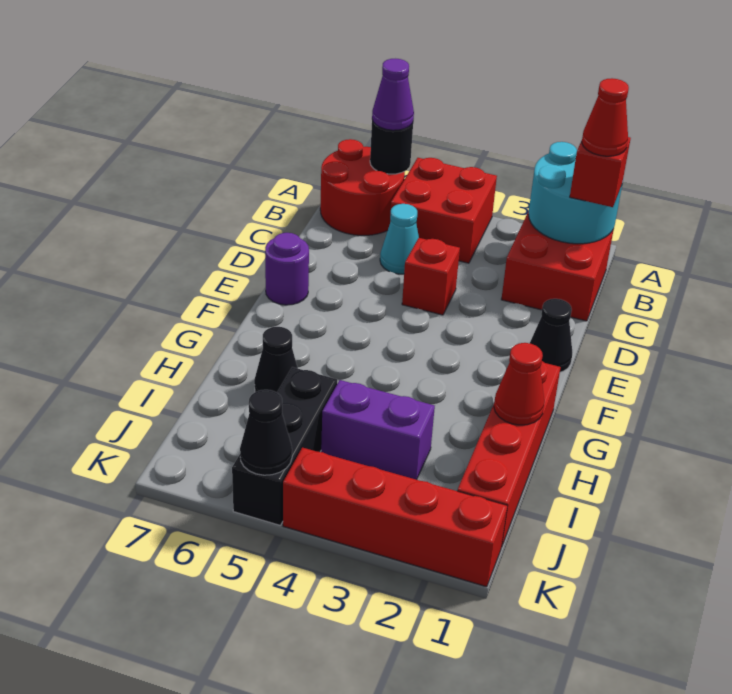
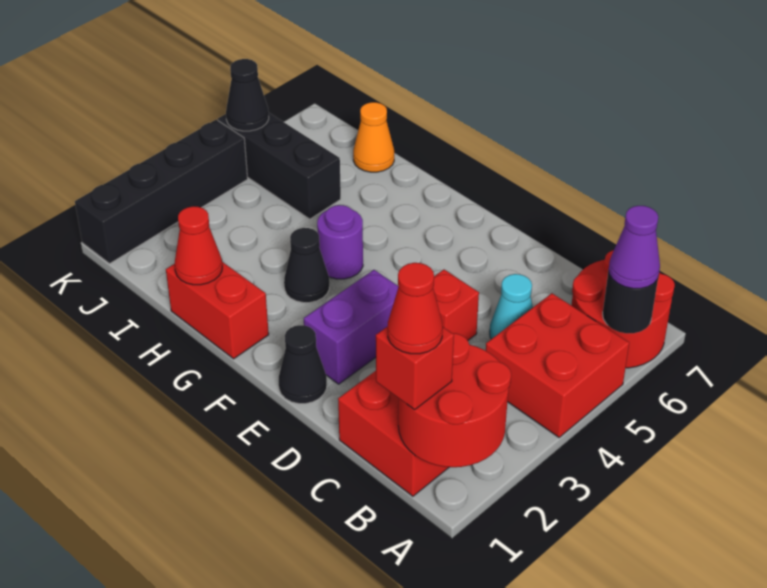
cyan round brick A1:B2 level 2 -> red round brick A1:B2 level 2
purple round brick E7 level 1 -> purple round brick G4 level 1
red brick G1:J1 level 1 -> red brick G1:H1 level 1
black cone H6 level 1 -> black cone G3 level 1
purple brick I3:I4 level 1 -> purple brick E2:E3 level 1
none -> orange cone I7 level 1
red brick K1:K4 level 1 -> black brick K1:K4 level 1

